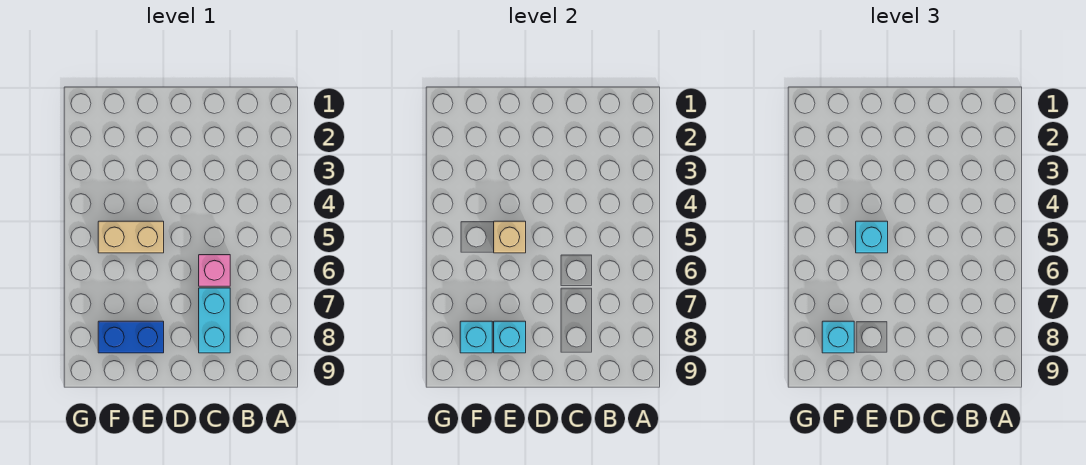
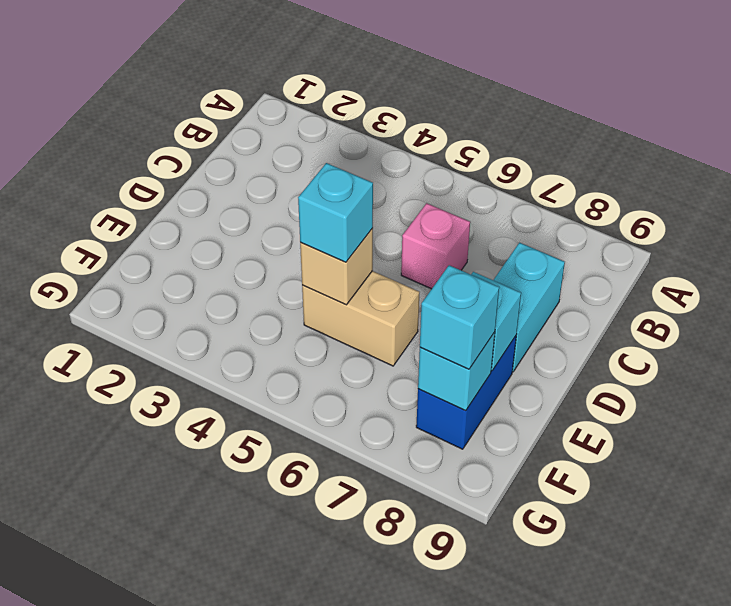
cyan brick C7:C8 level 1 -> cyan brick C8:D8 level 1
tan brick E5:F5 level 1 -> tan brick E5:E6 level 1

